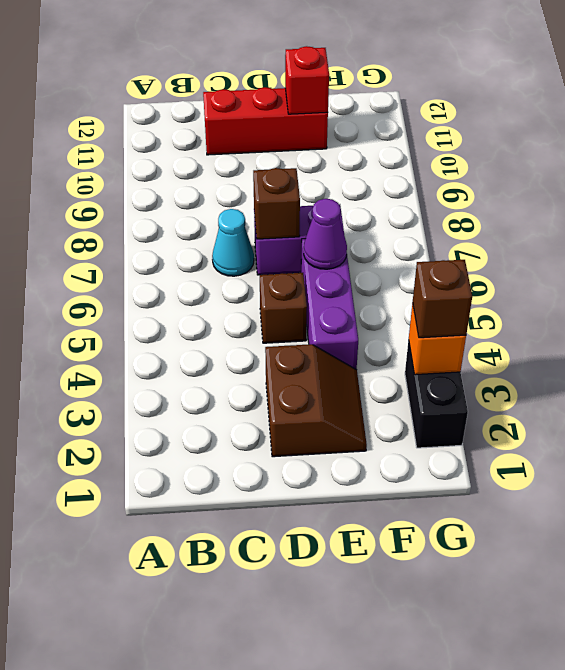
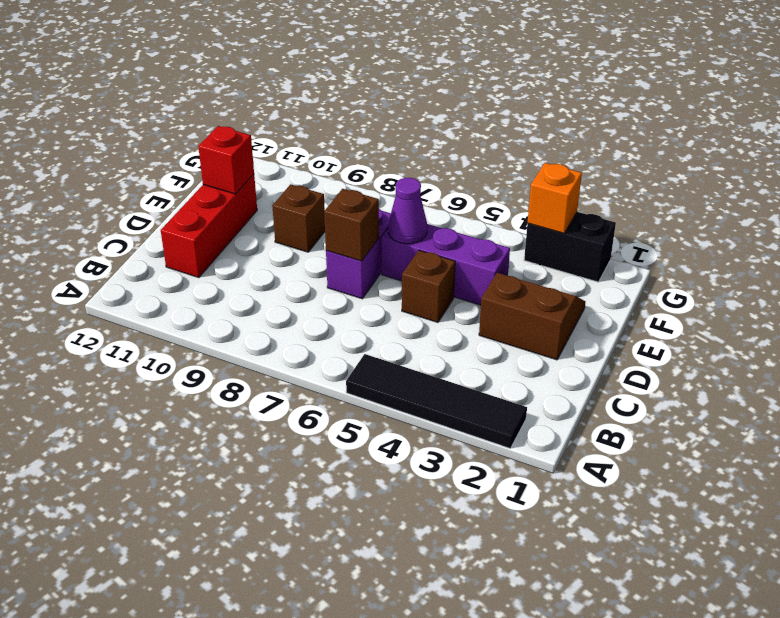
none -> black tile A2:A5 level 1
cyan cone C7 level 1 -> none
brown brick G3 level 3 -> brown brick E9 level 1

